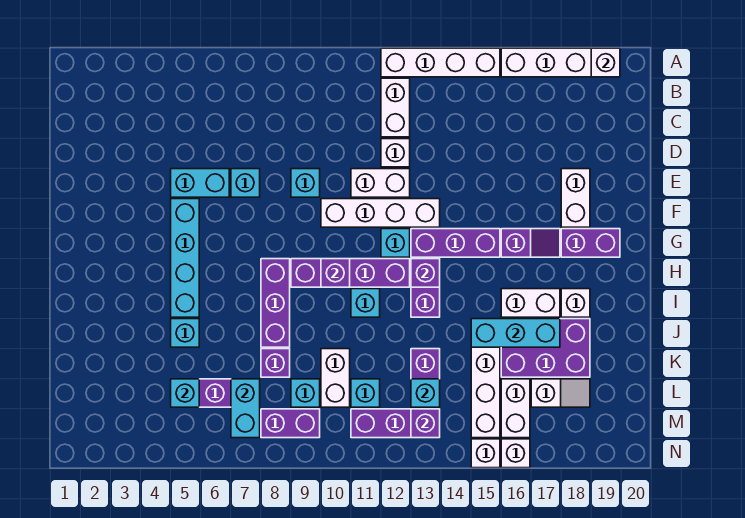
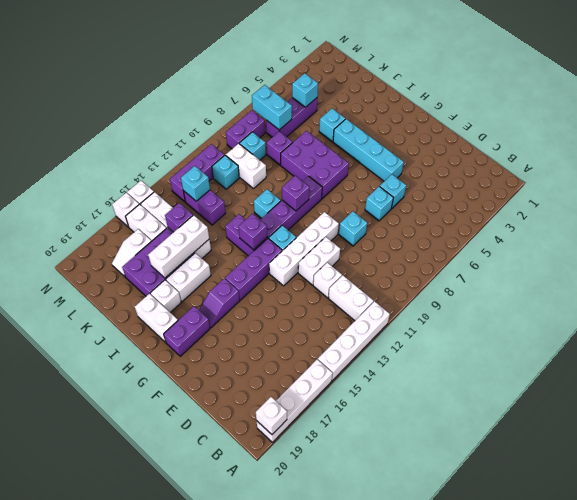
cyan brick E5:E6 level 1 -> cyan brick E6 level 1
white brick E18:F18 level 1 -> white brick H19:I19 level 1
purple brick H8:J8 level 1 -> purple brick H7:J8 level 1
cyan brick J15:J17 level 2 -> white brick J15:J17 level 2
purple brick M13 level 2 -> purple brick K15 level 2

